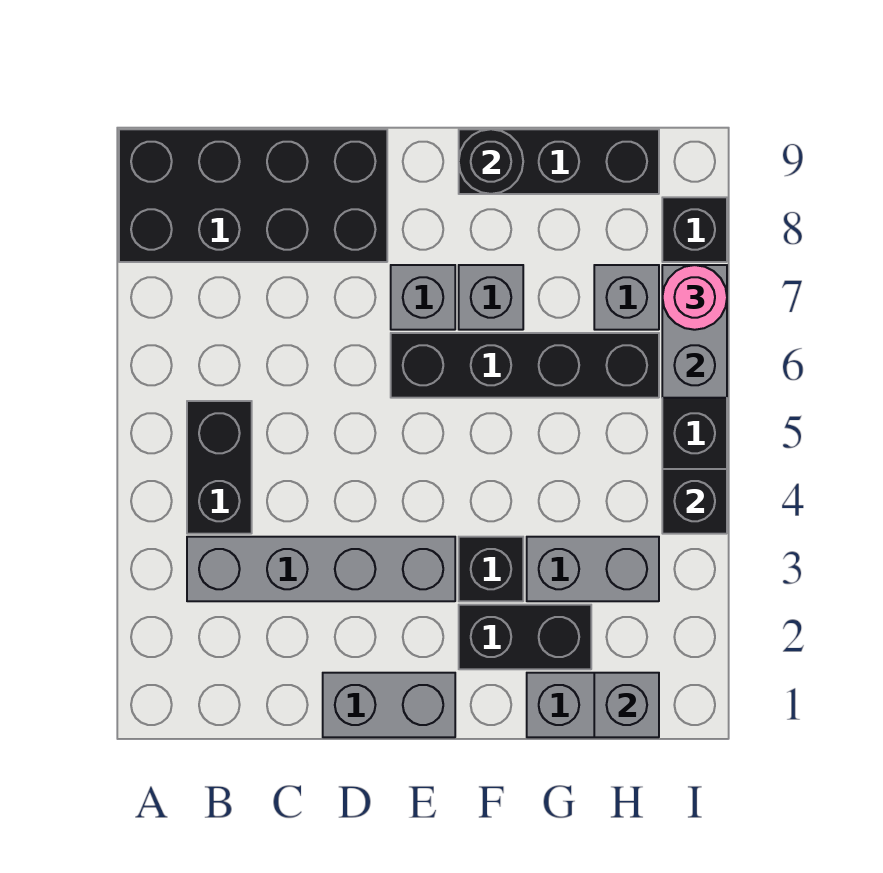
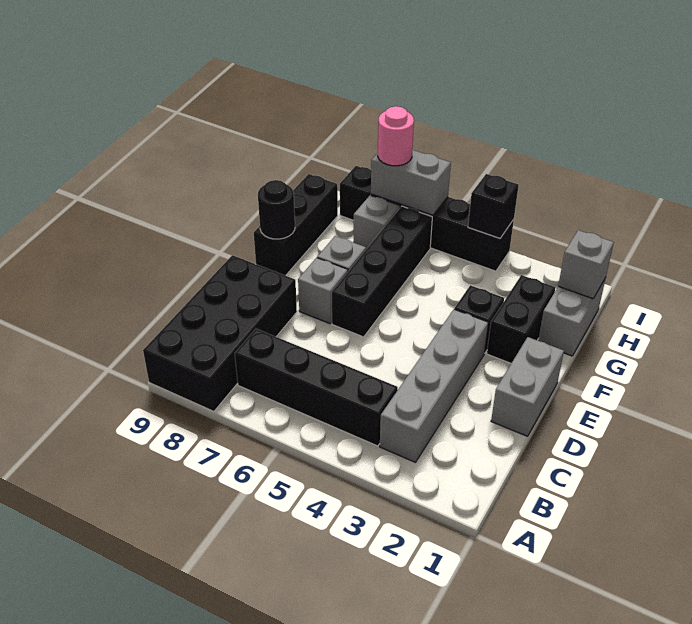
black brick B4:B5 level 1 -> black brick B4:B7 level 1
grey brick G3:H3 level 1 -> none

